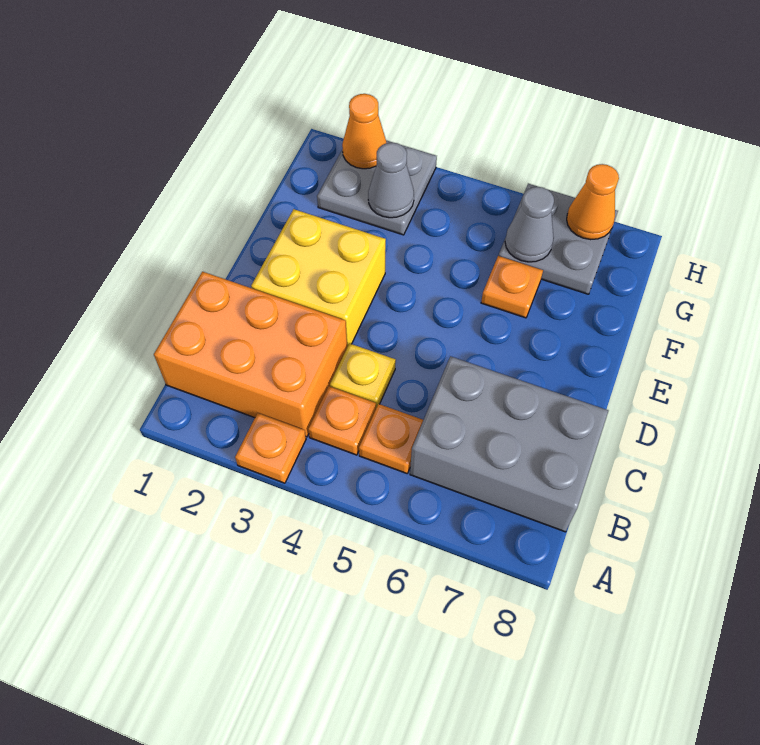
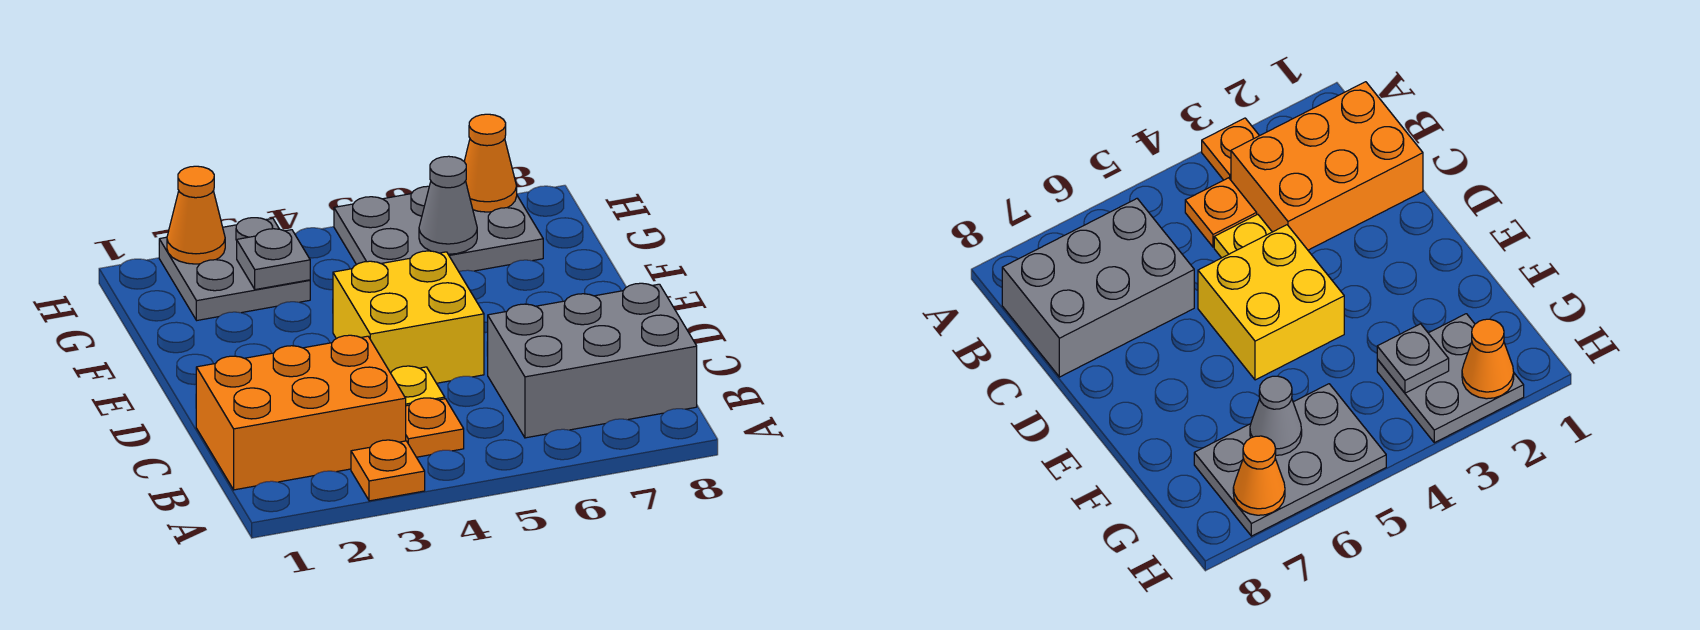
orange plate B5 level 1 -> none
yellow brick D2:E3 level 1 -> yellow brick D4:E5 level 1
orange plate F6 level 1 -> none
grey cone G3 level 2 -> grey plate G3 level 2
grey plate G6:H7 level 1 -> grey plate G5:H7 level 1

